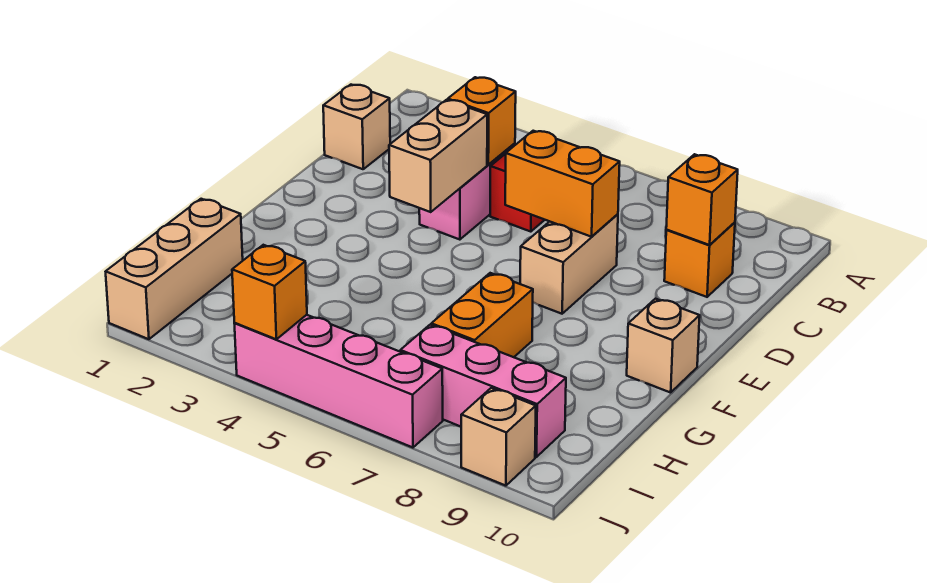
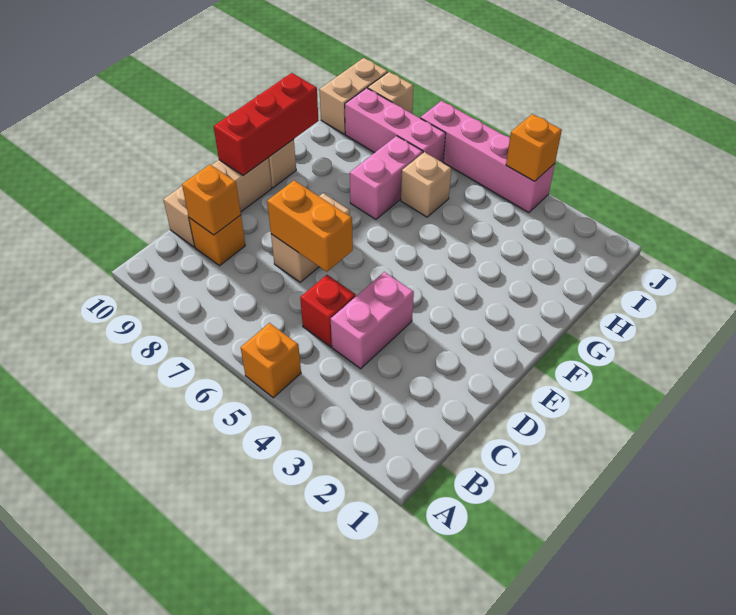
tan brick C1 level 1 -> tan brick H6 level 1
orange brick C4 level 2 -> orange brick A5 level 1
tan brick D4:E4 level 2 -> tan brick I10:J10 level 1
none -> red brick E10:G10 level 2
orange brick G7:H7 level 1 -> pink brick G7:H7 level 1
tan brick H1:J1 level 1 -> tan brick C10:E10 level 1

